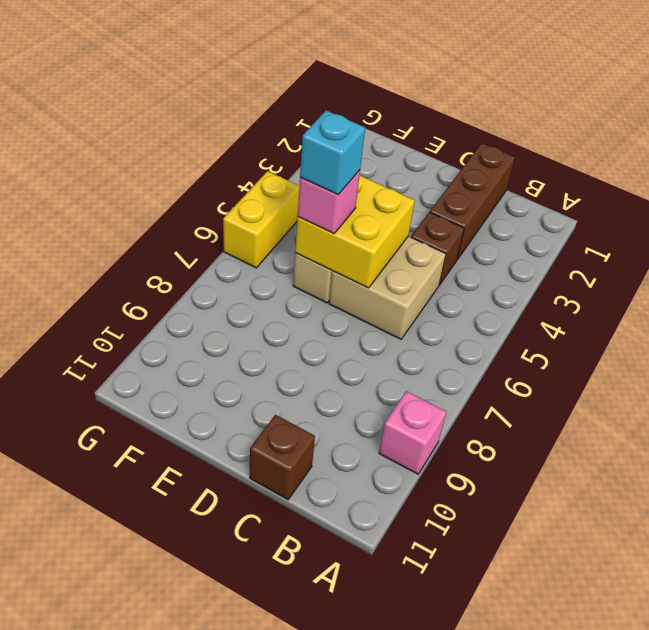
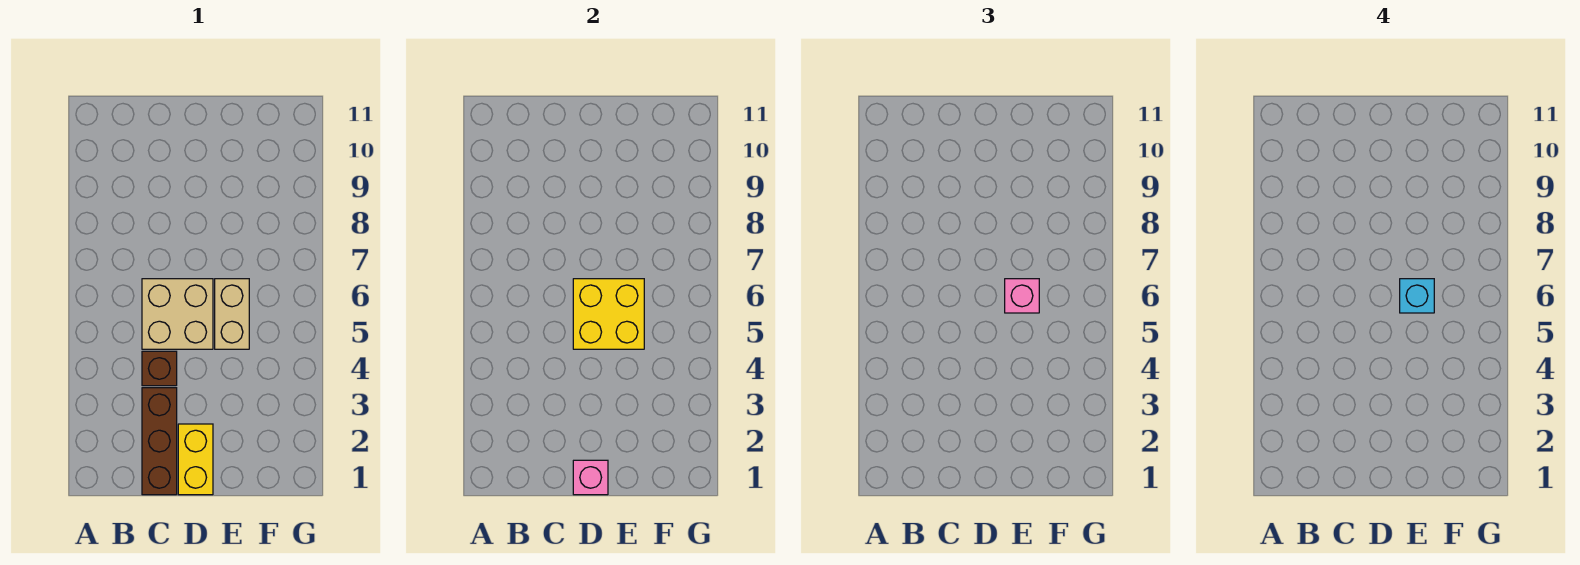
pink brick A9 level 1 -> pink brick D1 level 2
brown brick C11 level 1 -> none
yellow brick G5:G6 level 1 -> yellow brick D1:D2 level 1

